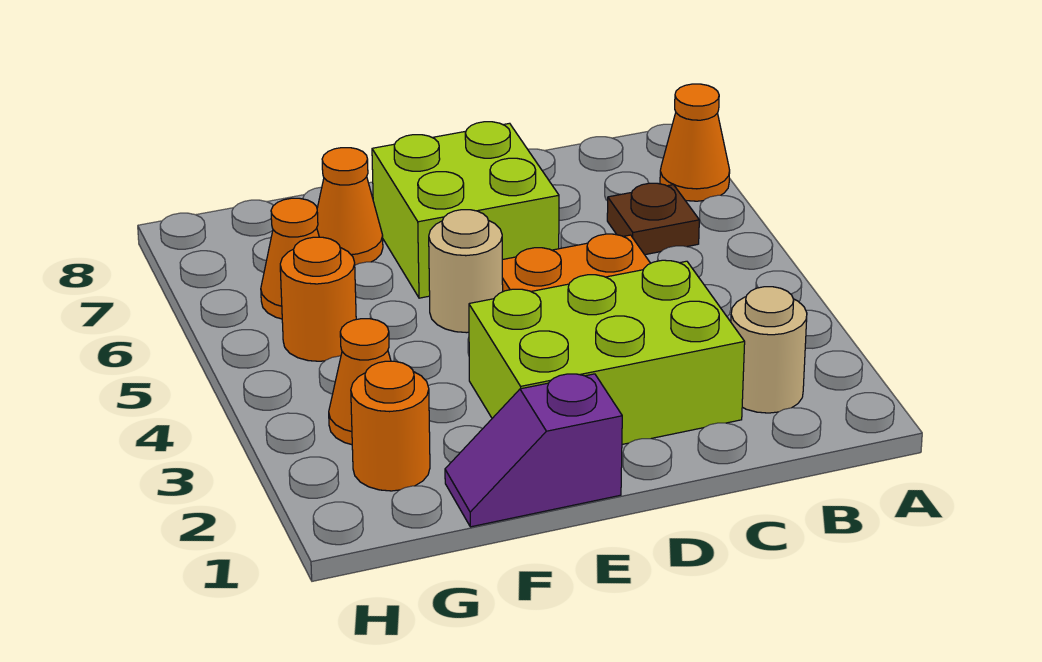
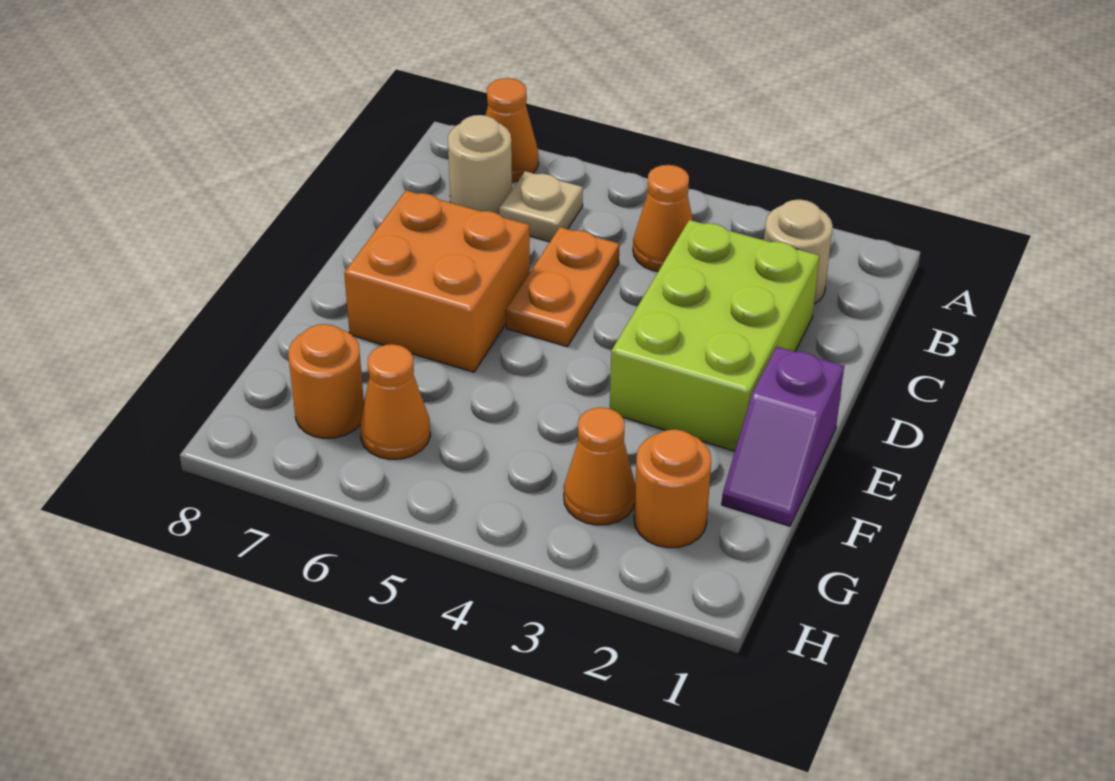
brown plate B6 level 1 -> tan plate B6 level 1
lime brick D6:E7 level 1 -> orange brick D6:E7 level 1
tan round brick E5 level 1 -> tan round brick B7 level 1
orange cone F7 level 1 -> orange cone B4 level 1
orange round brick G5 level 1 -> orange round brick G7 level 1

